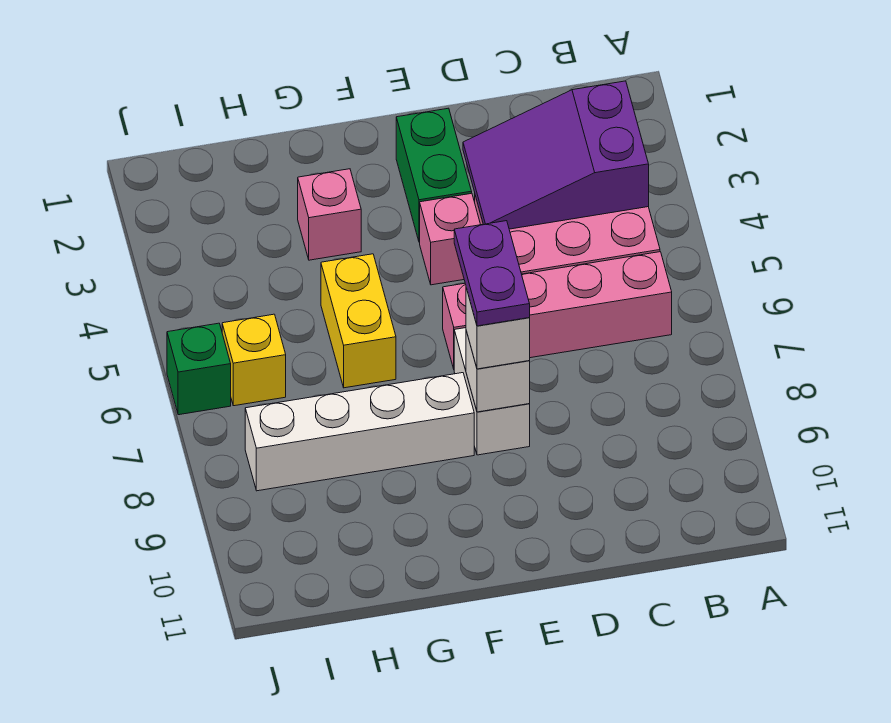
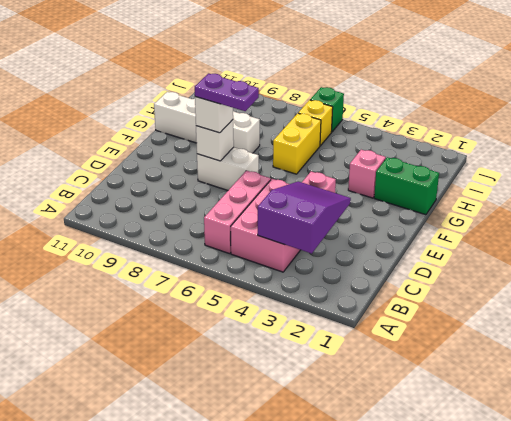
pink brick B6:E6 level 1 -> pink brick B6:D6 level 1
green brick E2:E3 level 1 -> green brick G1:G2 level 1
white brick F8:I8 level 1 -> white brick G8:G11 level 1
yellow brick G5:G6 level 1 -> yellow brick G6:H6 level 1

